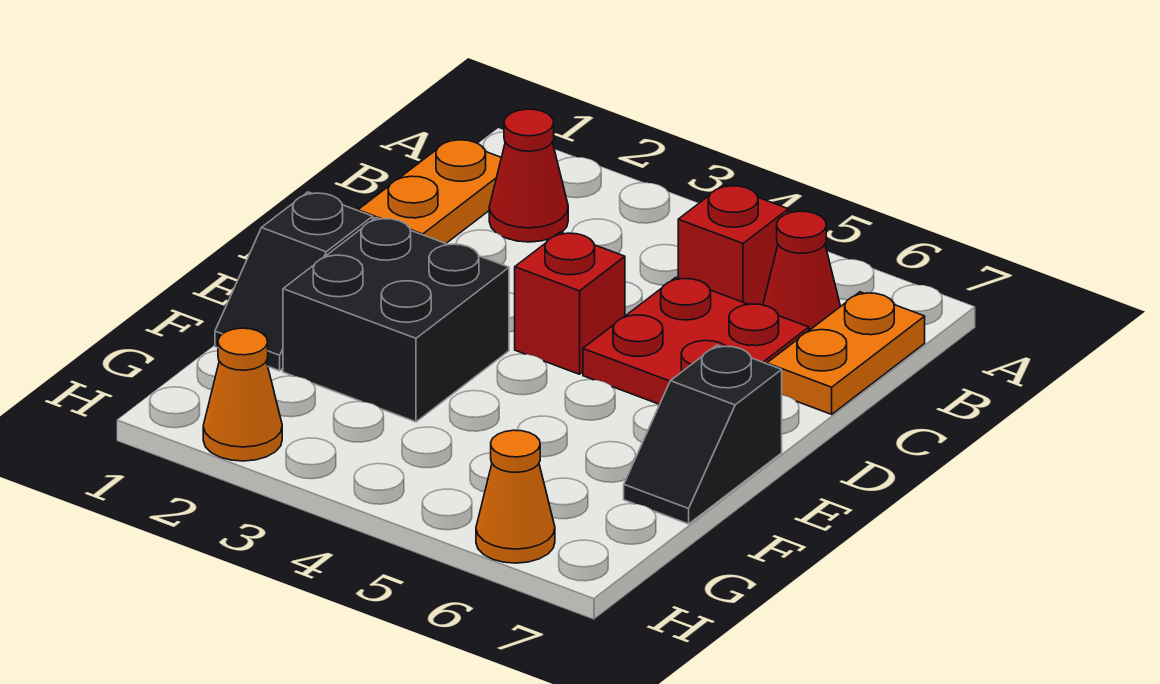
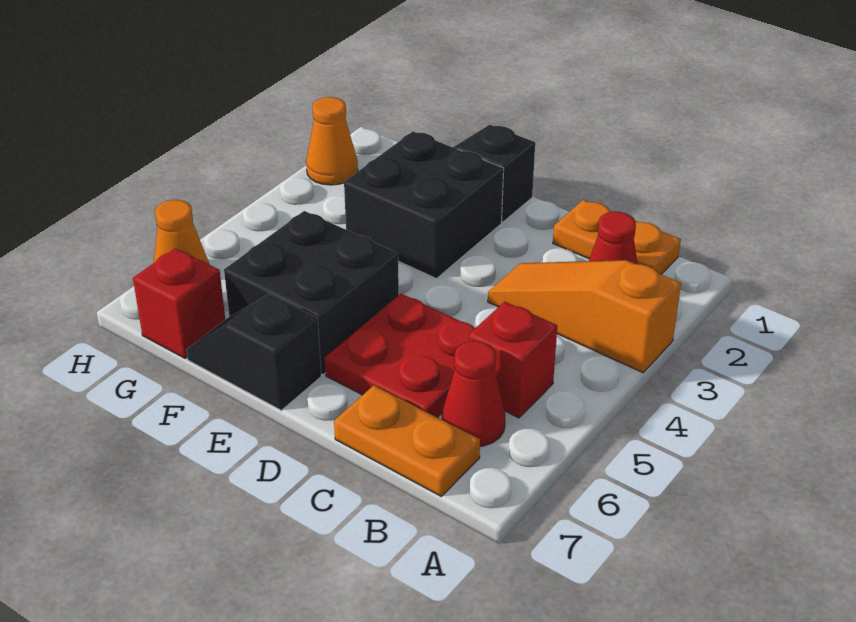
none -> orange slope A3:C3 level 1 top A
red brick D4 level 1 -> red brick G7 level 1
none -> black brick E5:F6 level 1

